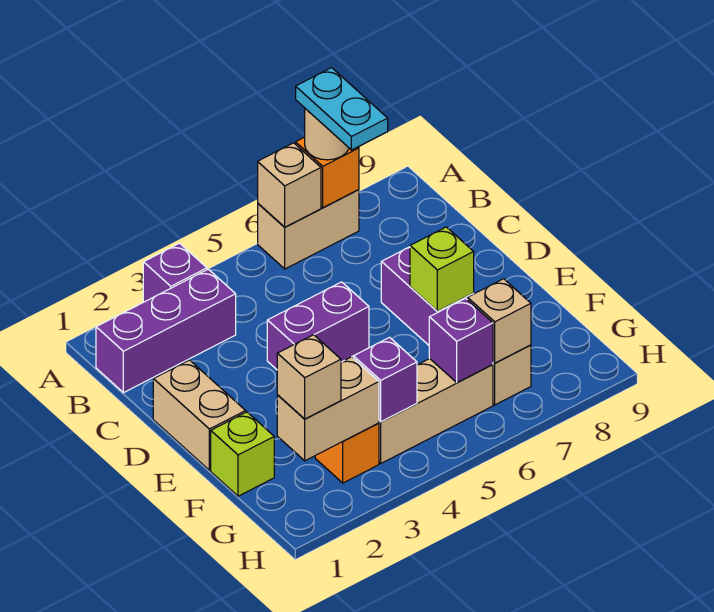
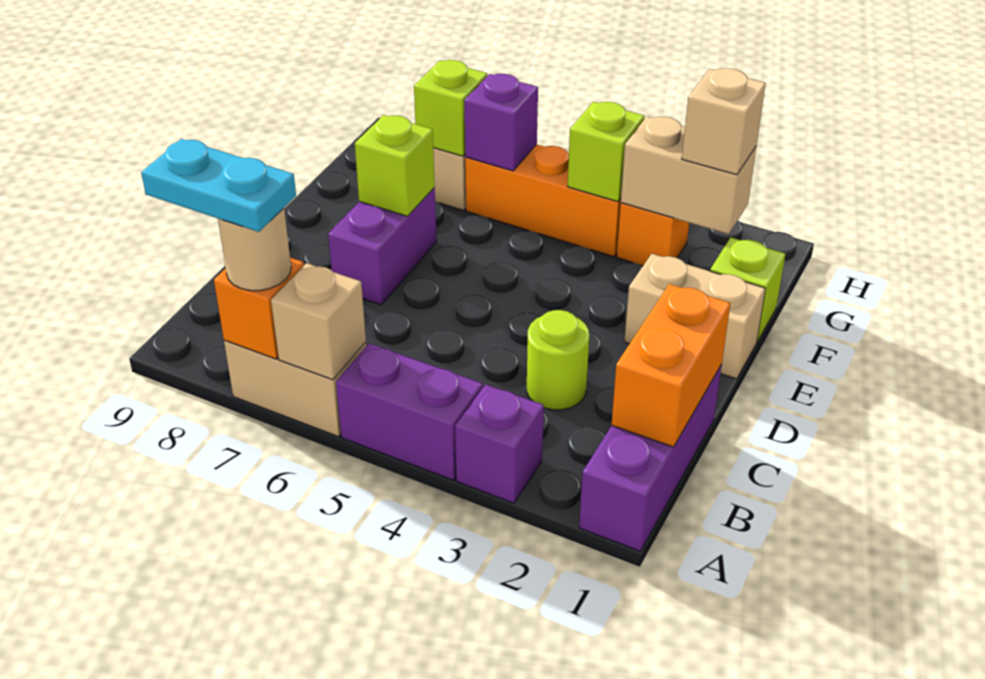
cyan plate A7:B7 level 4 -> cyan plate A7:A8 level 4
purple brick B1:B3 level 1 -> purple brick A1:C1 level 1
none -> orange brick B1:C1 level 2
none -> lime round brick C3 level 1
tan brick D1:E1 level 1 -> tan brick E1:E2 level 1
purple brick D4:D5 level 1 -> purple brick A4:A5 level 1
tan brick G4:G6 level 1 -> orange brick G4:G6 level 1
purple brick G4 level 2 -> lime brick G4 level 2
tan brick G7 level 2 -> lime brick G7 level 2

